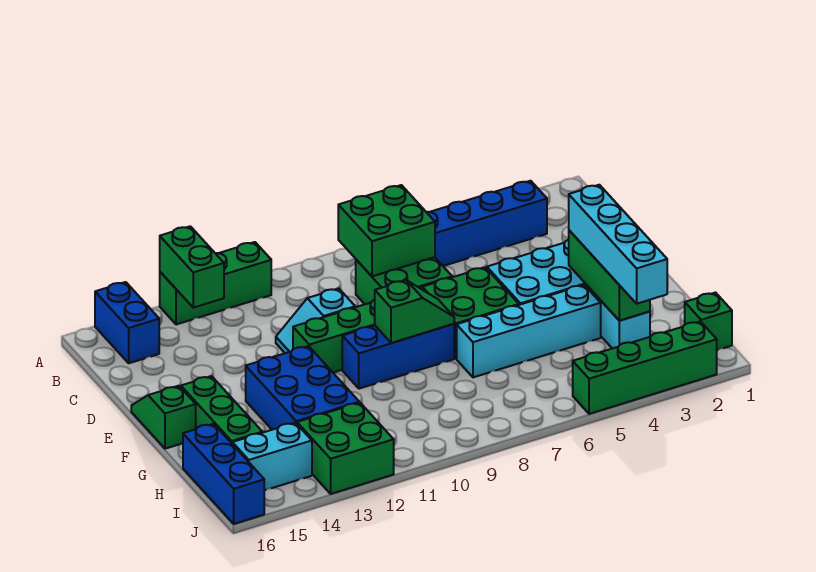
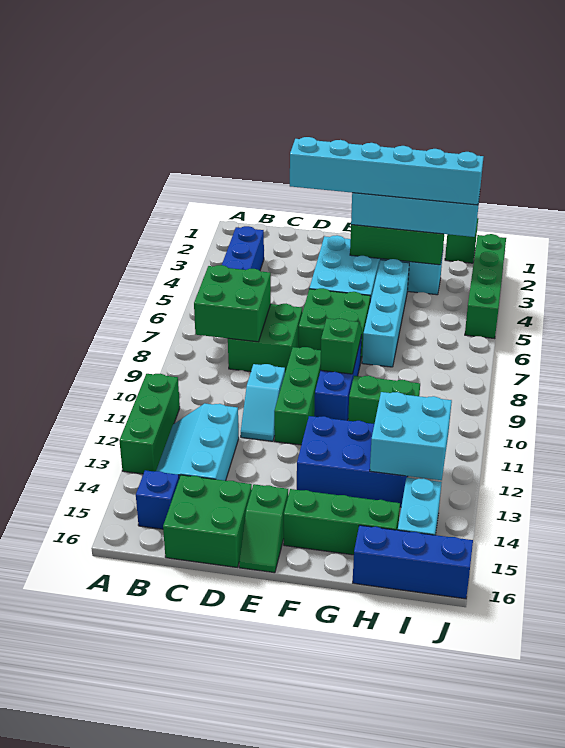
green brick A13:B13 level 2 -> green brick G10:H10 level 1
blue brick A15:B15 level 1 -> blue brick B15 level 1
none -> cyan slope B12:C14 level 1 top C
none -> cyan brick D3:I3 level 4
green slope E16:F16 level 1 top F -> green slope E15:E16 level 1 top 15
none -> cyan brick H12:I13 level 2
green brick I12:J13 level 1 -> green brick C15:D16 level 1

